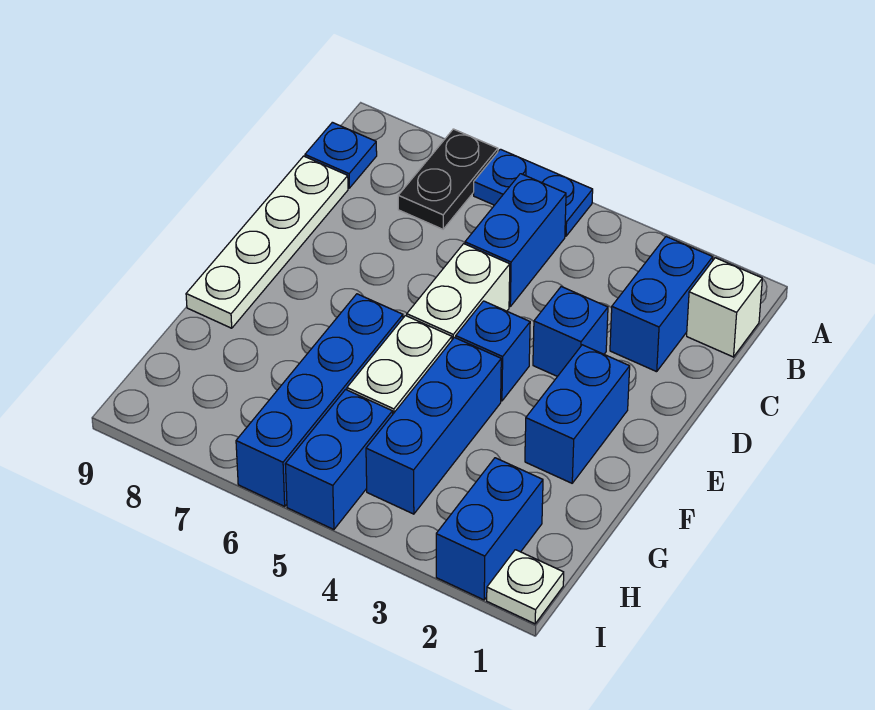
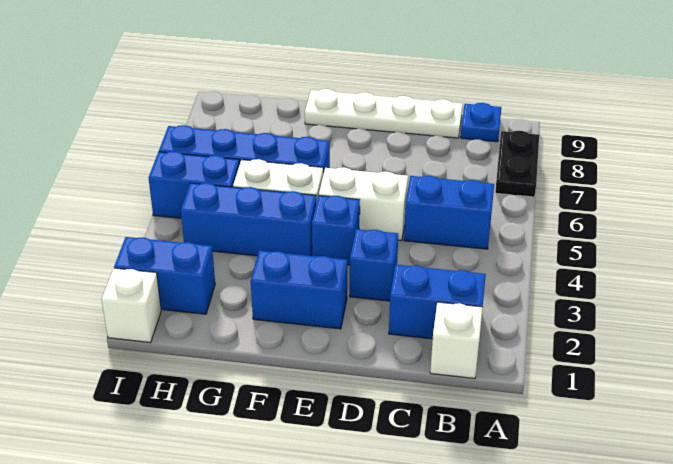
blue plate A5:A6 level 1 -> none
black plate A7:B7 level 1 -> black plate A7:A8 level 1
white plate I1 level 1 -> white brick I1 level 1

